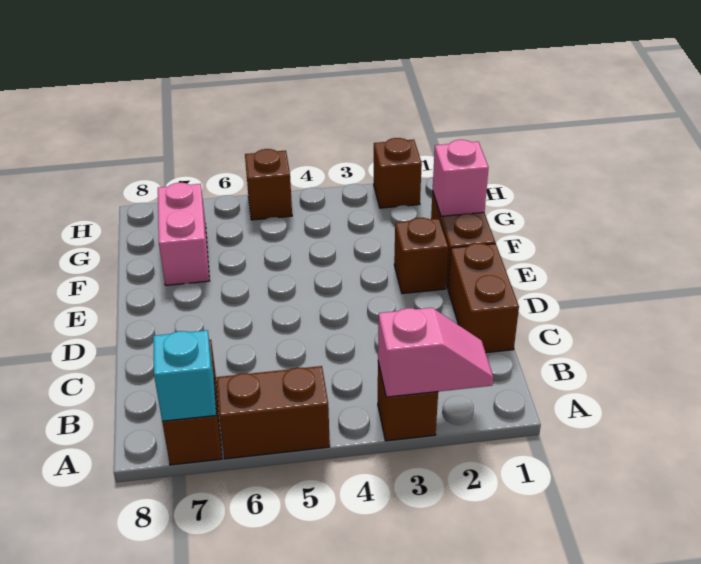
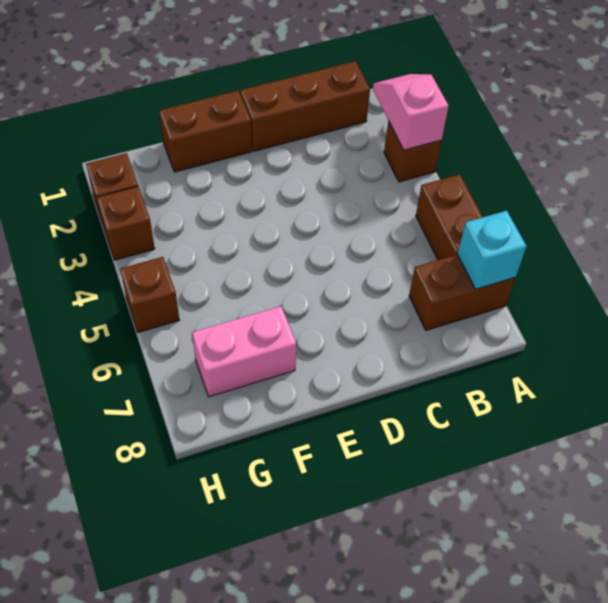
brown brick C1:D1 level 1 -> brown brick B1:D1 level 1
brown brick E2 level 1 -> brown brick H3 level 1
pink brick F1 level 2 -> none

